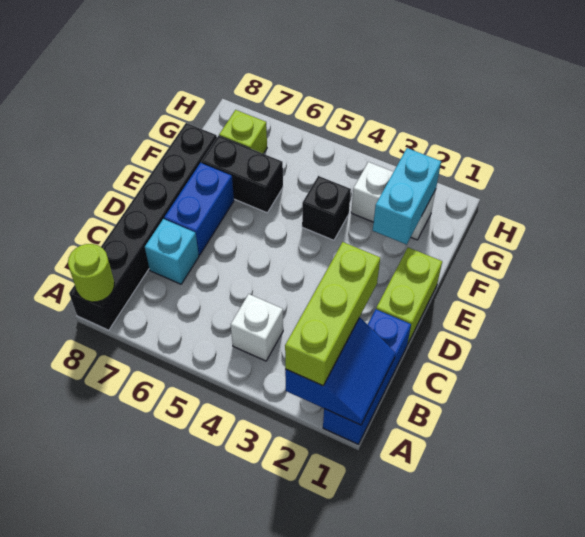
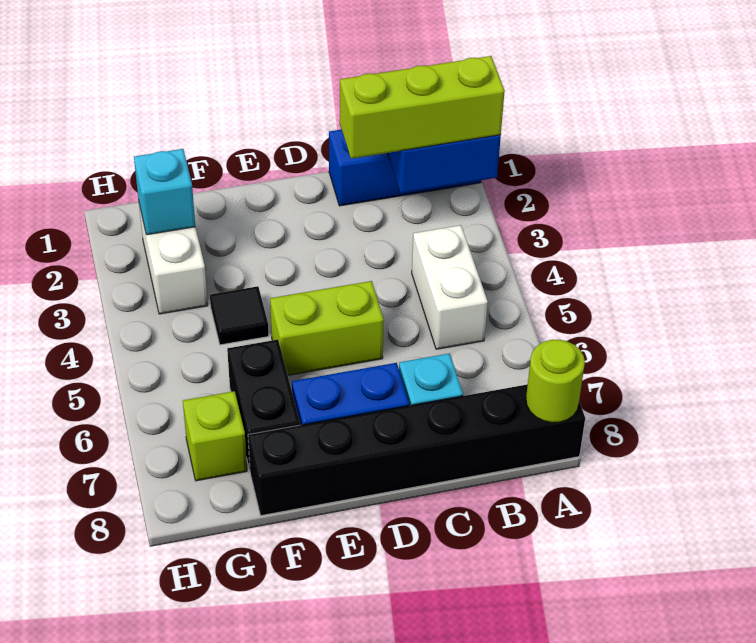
white brick B4 level 1 -> white brick B4:B5 level 1
lime brick D1:E1 level 1 -> lime brick D5:E5 level 1
cyan brick F2:G2 level 2 -> cyan brick G2 level 2
black brick F4 level 1 -> black tile F4 level 1

